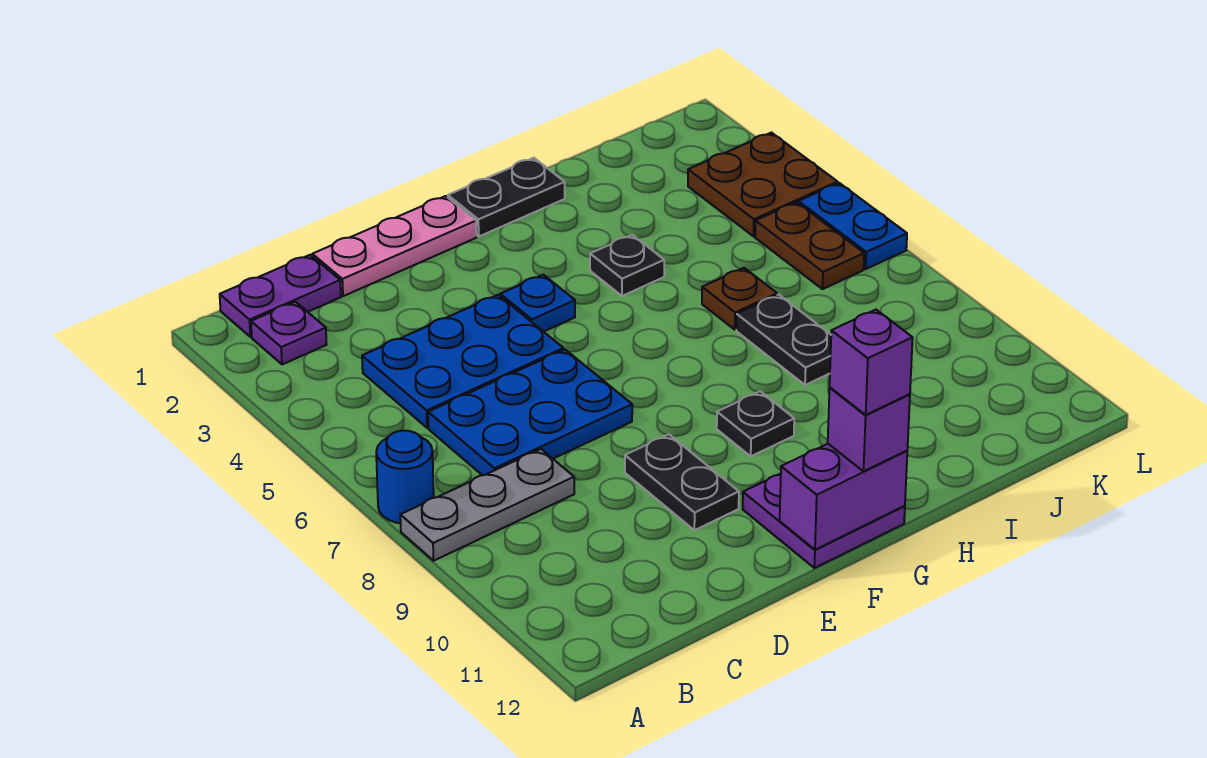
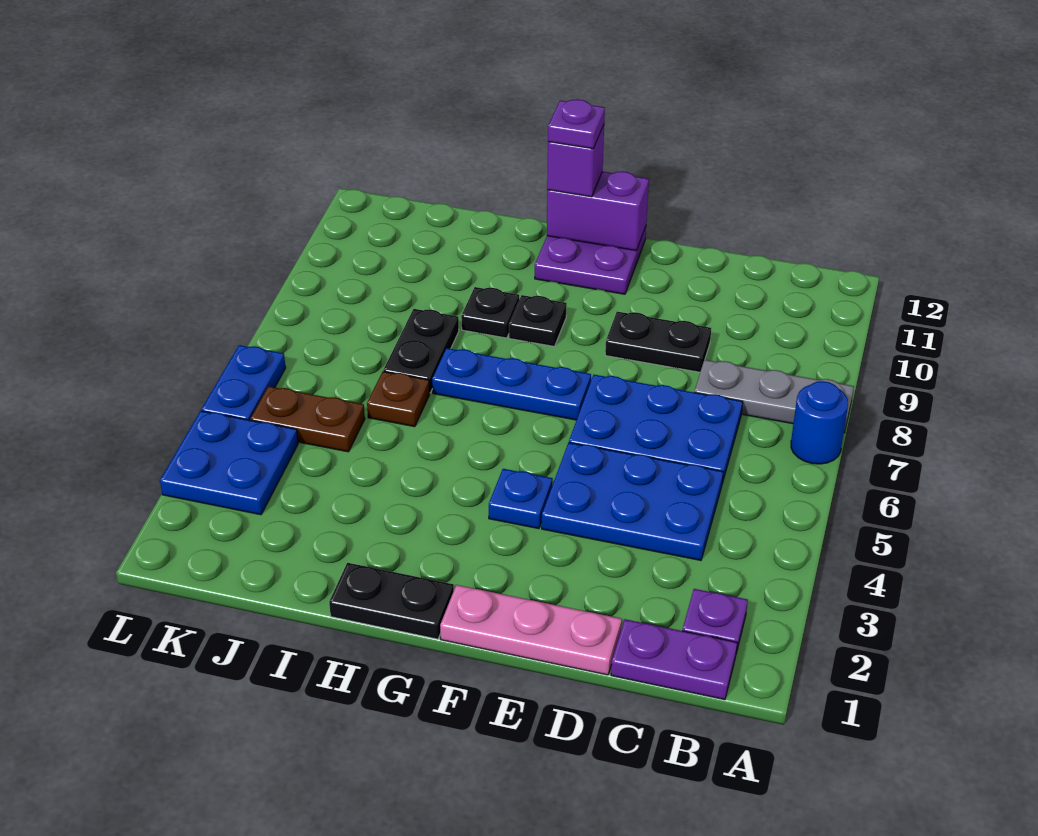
black plate E9:E10 level 1 -> black plate D9:E9 level 1
none -> blue plate F7:H7 level 1
purple brick G12 level 4 -> purple plate G12 level 4
black plate H4 level 1 -> black plate H9 level 1
brown plate K3:L4 level 1 -> blue plate K3:L4 level 1
brown plate K5:K6 level 1 -> brown plate J5:K5 level 1

